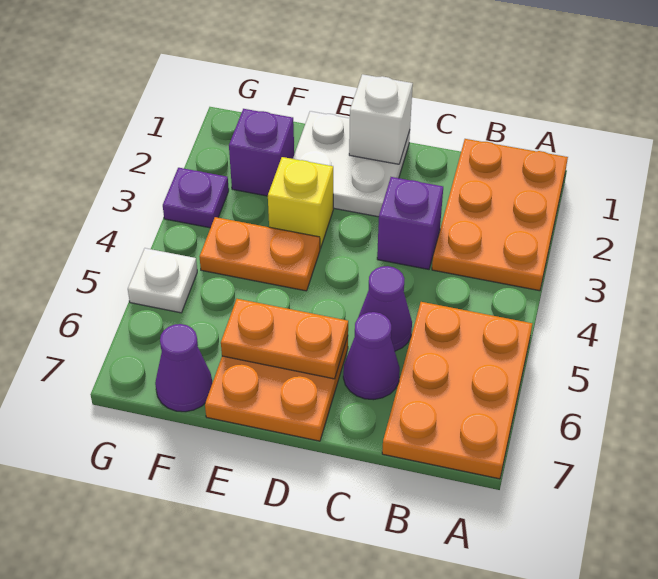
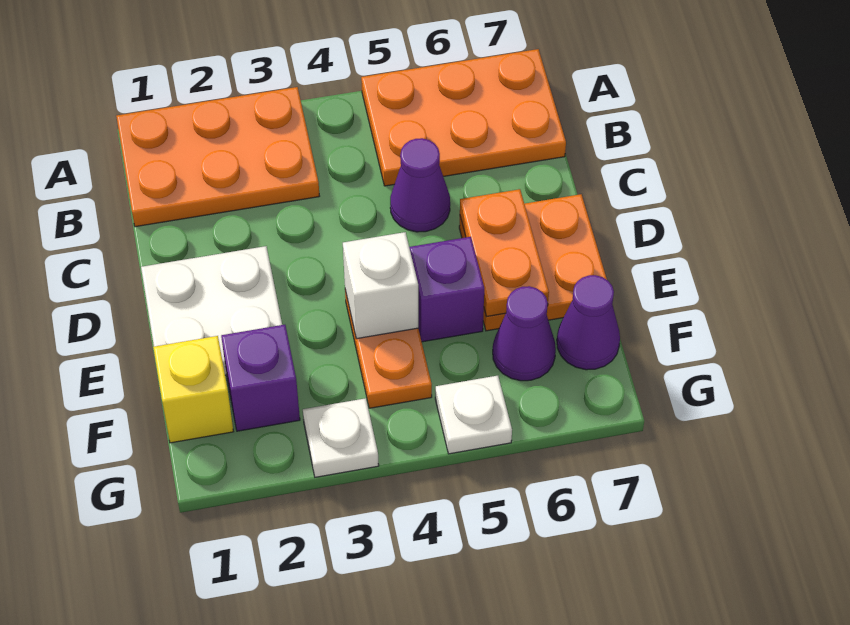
purple brick C3 level 1 -> purple brick E5 level 1
purple cone C6 level 1 -> purple cone F6 level 1
white brick D1 level 2 -> white brick E4 level 2
yellow brick E3 level 1 -> yellow brick F1 level 1
purple plate G3 level 1 -> white plate G3 level 1

